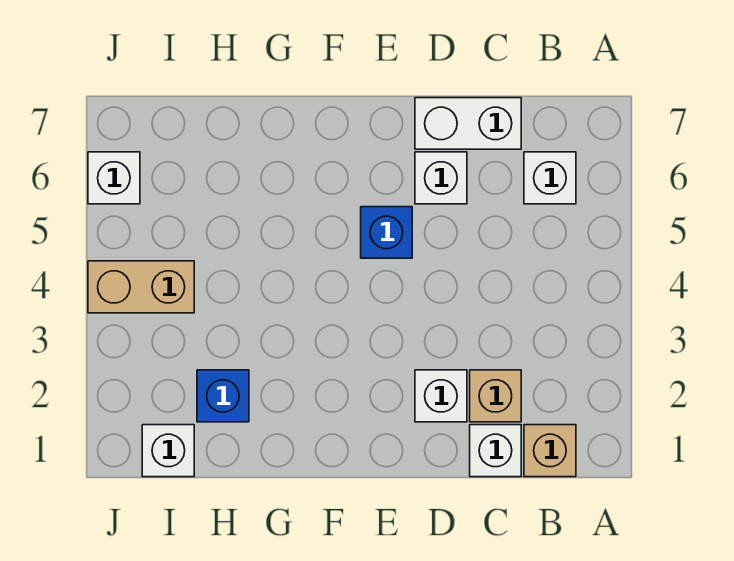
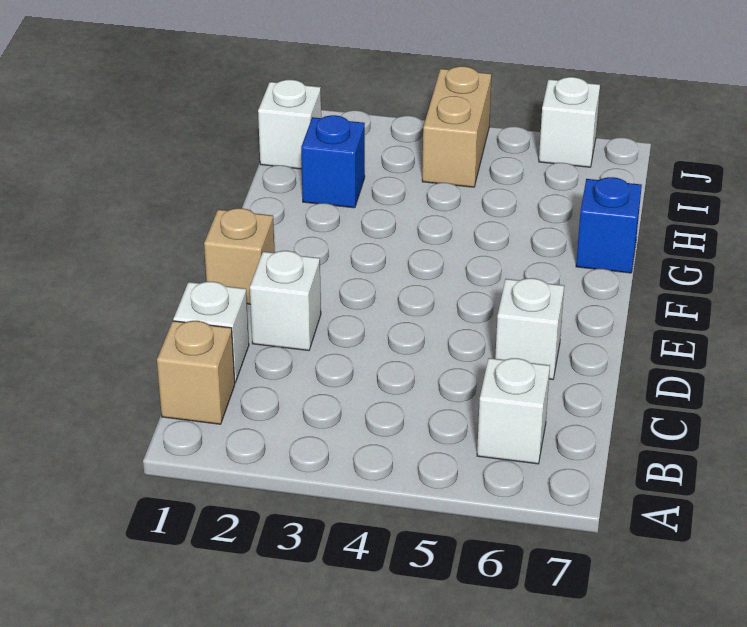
tan brick C2 level 1 -> tan brick E1 level 1
white brick C7:D7 level 1 -> none
blue brick E5 level 1 -> blue brick G7 level 1

